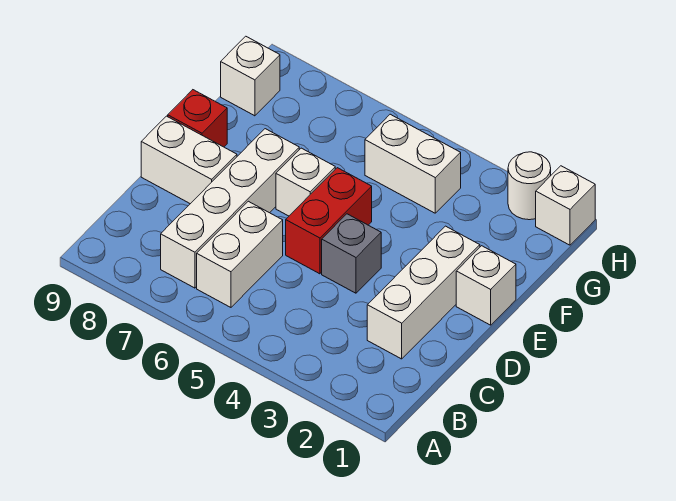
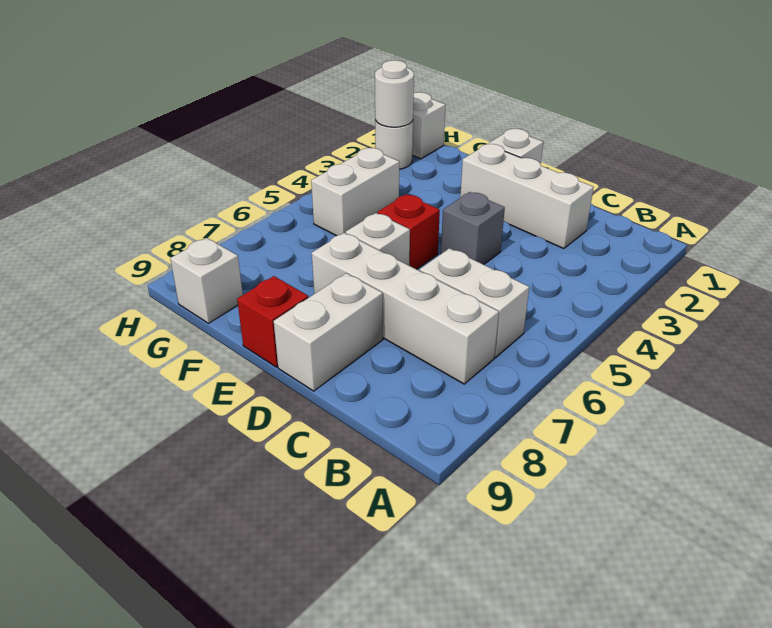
red brick D5:E5 level 1 -> red brick E5 level 1
none -> white round brick H2 level 2

